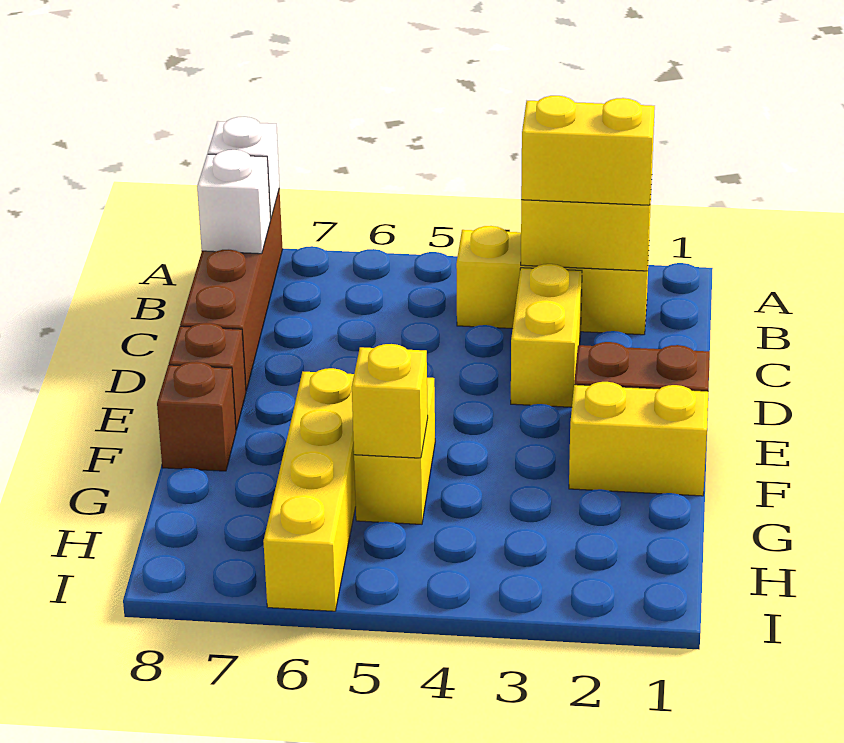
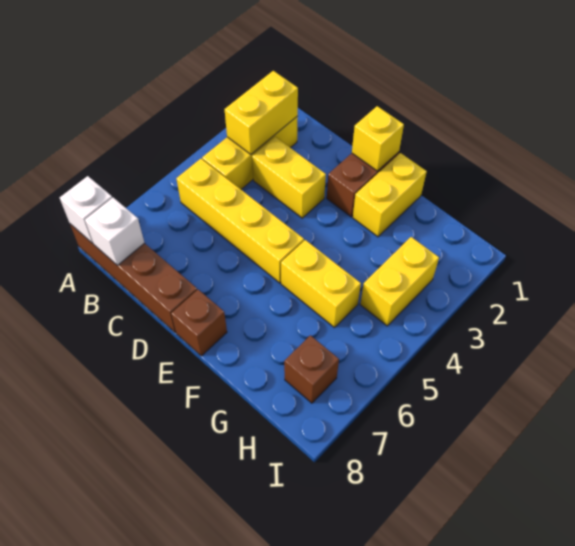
yellow brick B2:B3 level 3 -> yellow brick H3:H4 level 1
yellow brick F6:I6 level 1 -> yellow brick B5:E5 level 1
brown brick F8 level 1 -> brown brick H7 level 1
yellow brick G5 level 2 -> yellow brick E1 level 2

